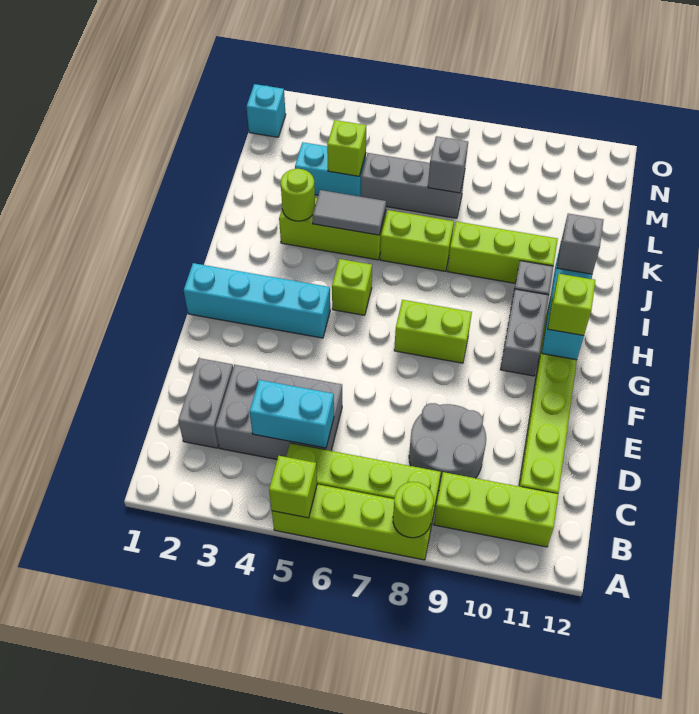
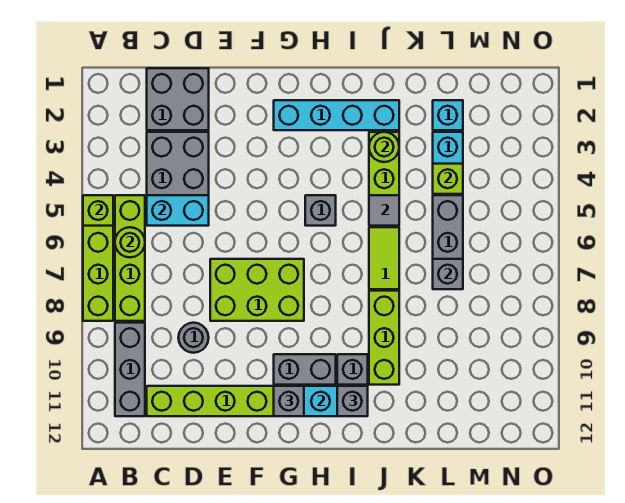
lime round brick A8 level 2 -> lime round brick B6 level 2
lime brick B9:B11 level 1 -> grey brick B9:B11 level 1
grey brick C2:D2 level 1 -> grey brick C1:D2 level 1
cyan brick C4:C5 level 2 -> cyan brick C5:D5 level 2
grey round brick C8:D9 level 1 -> grey round brick D9 level 1
cyan brick G1:G4 level 1 -> cyan brick G2:J2 level 1
lime brick G7:G8 level 1 -> lime brick E7:G8 level 1
lime brick G11 level 3 -> grey brick G11 level 3
lime brick H5 level 1 -> grey brick H5 level 1
grey tile J4:J5 level 2 -> grey tile J5 level 2
lime brick J6:J7 level 1 -> lime tile J6:J7 level 1
cyan brick N1 level 1 -> cyan brick L2 level 1

